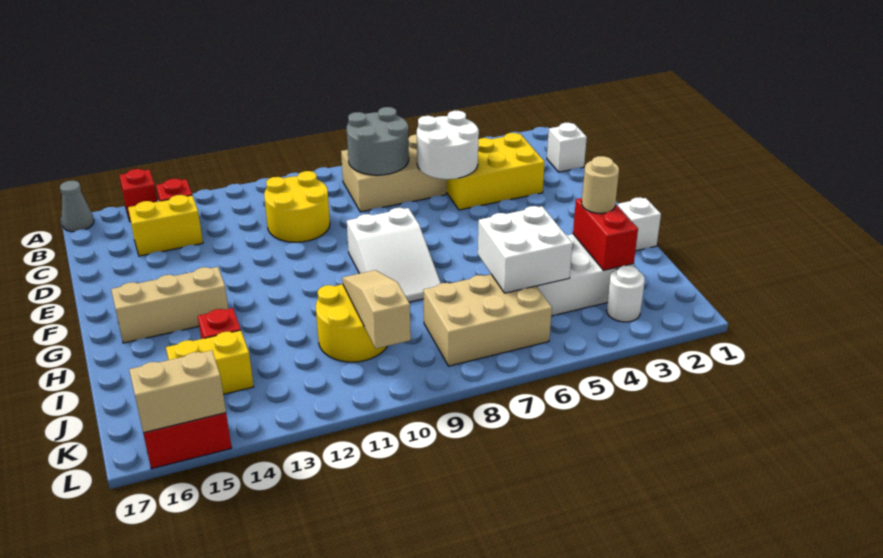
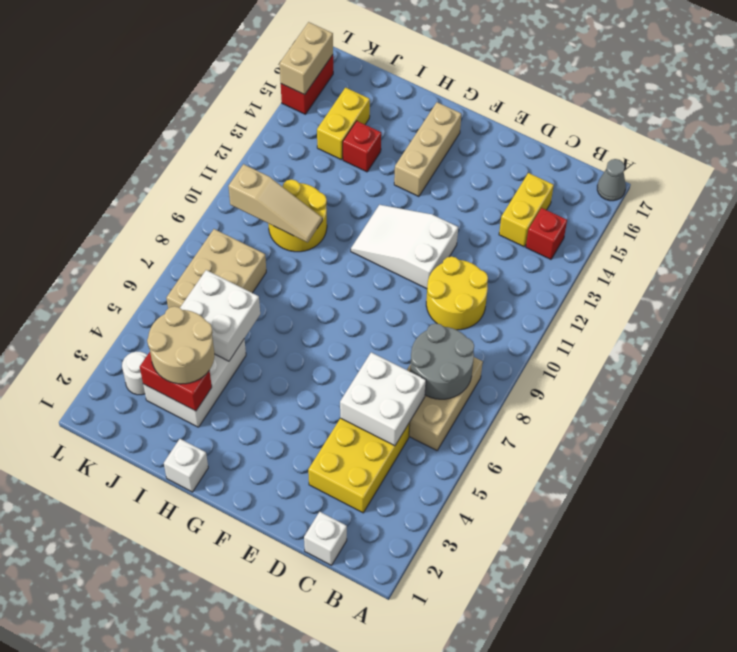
red brick A15 level 1 -> none
white round brick C5:D6 level 2 -> white brick C5:D6 level 2
white slope F8:H9 level 1 top F -> white slope E11:G12 level 1 top E
tan round brick I3 level 3 -> tan round brick I3:J4 level 3

